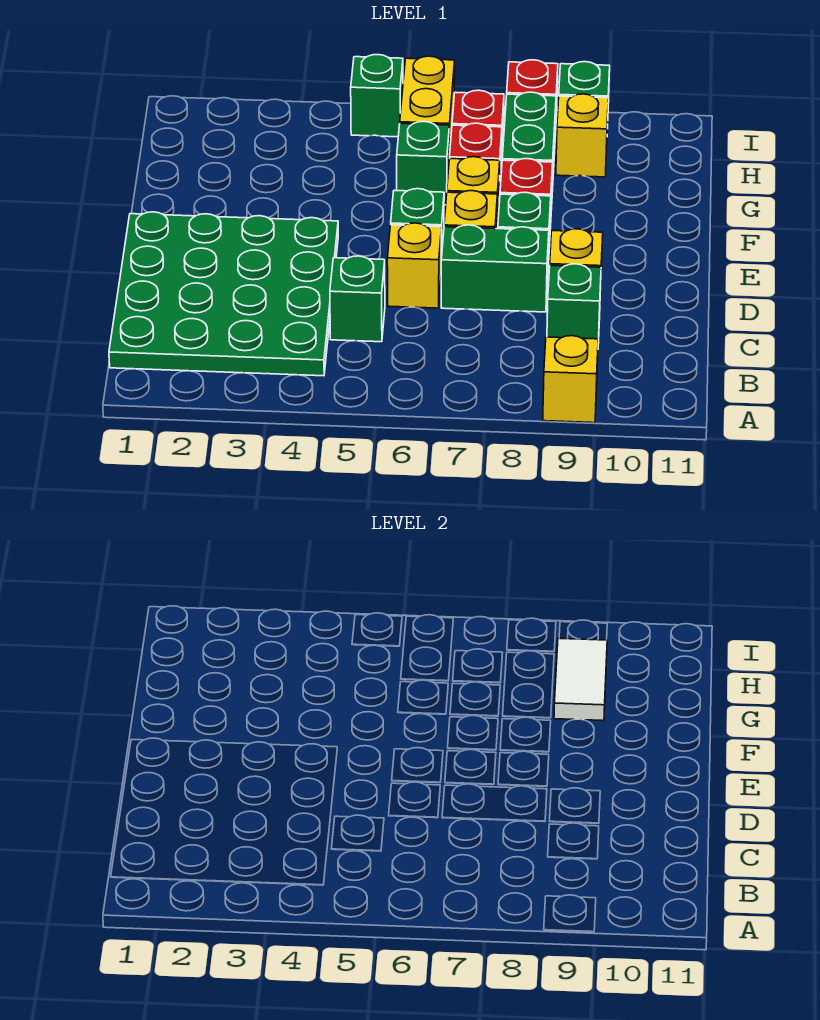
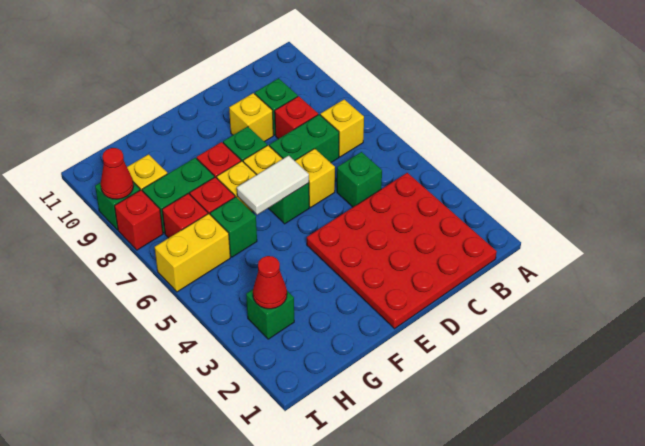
yellow brick A9 level 1 -> yellow brick B7 level 1
green plate B1:E4 level 1 -> red plate B1:E4 level 1
none -> red brick C8 level 1
green brick D7:D8 level 1 -> green brick C7:D7 level 1
white tile G9:H9 level 2 -> white tile E6:F6 level 2
none -> red cone H3 level 2
green brick I5 level 1 -> green brick H3 level 1
none -> red cone I9 level 2

